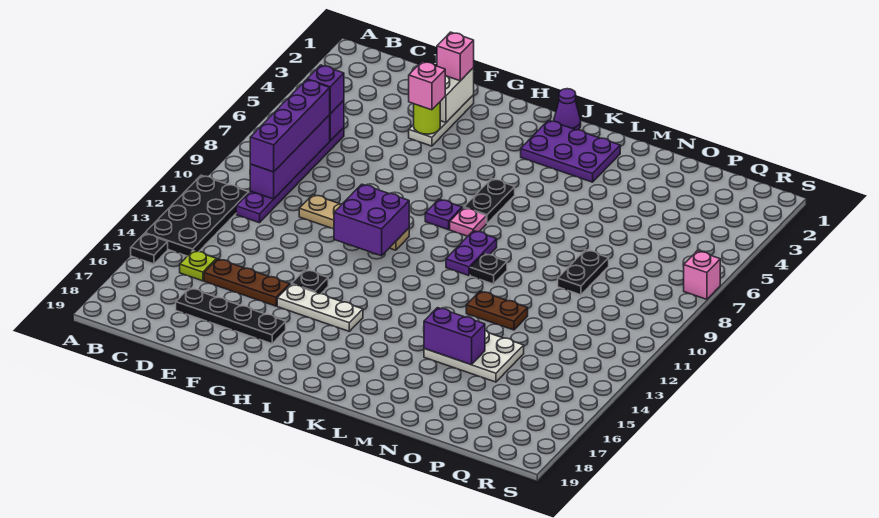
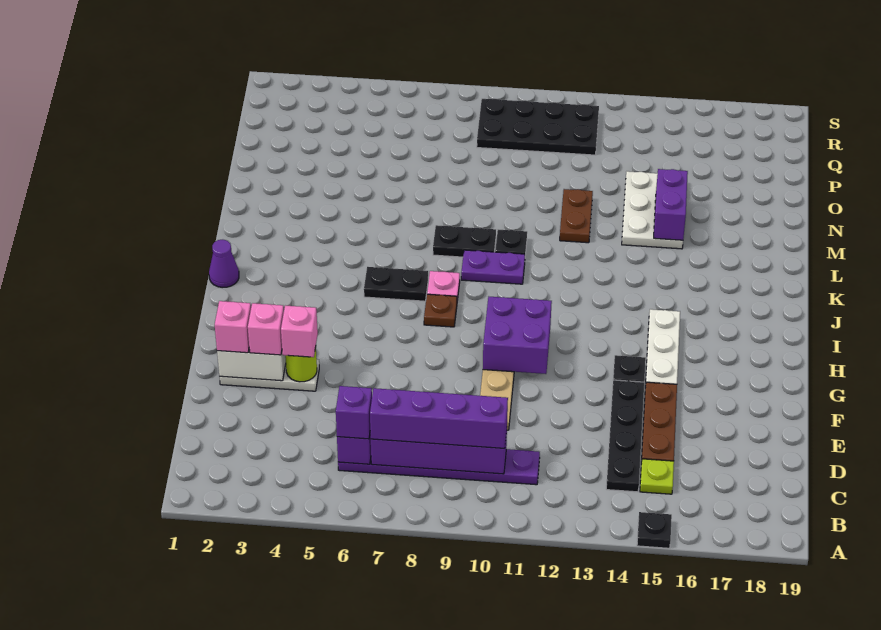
black plate A11:B14 level 1 -> black plate Q9:R12 level 1
black plate D17:G17 level 1 -> black plate C14:F14 level 1
purple plate I8 level 1 -> brown plate I8 level 1
purple plate J2:L3 level 1 -> none
black plate O8:O9 level 1 -> black plate L8:L9 level 1
pink brick S7 level 1 -> pink brick F3 level 3

